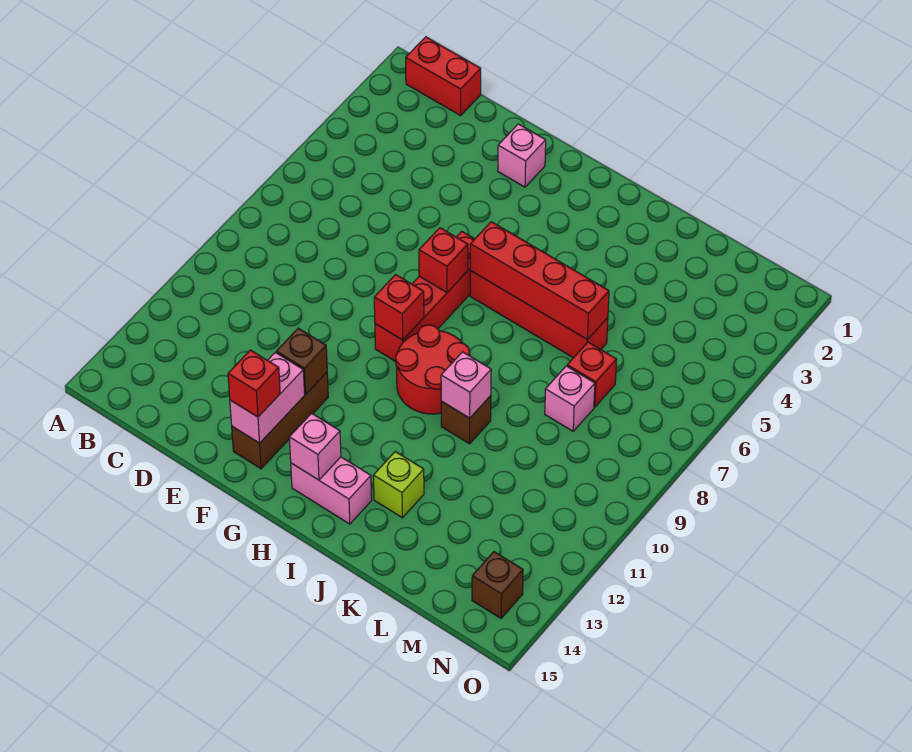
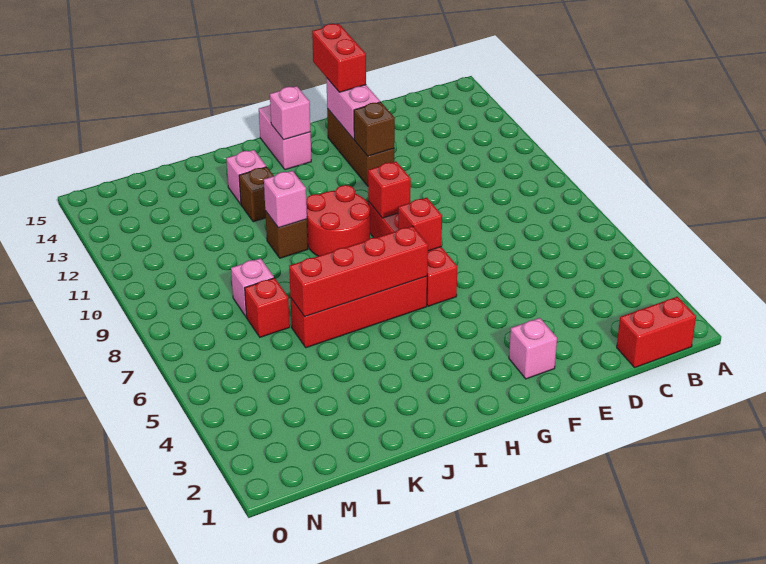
red brick F14 level 3 -> red brick F14:F15 level 3
pink brick H14:I14 level 1 -> pink brick H14:H15 level 1
lime brick J13 level 1 -> pink brick J13 level 1
brown brick N14 level 1 -> brown brick J12 level 1

